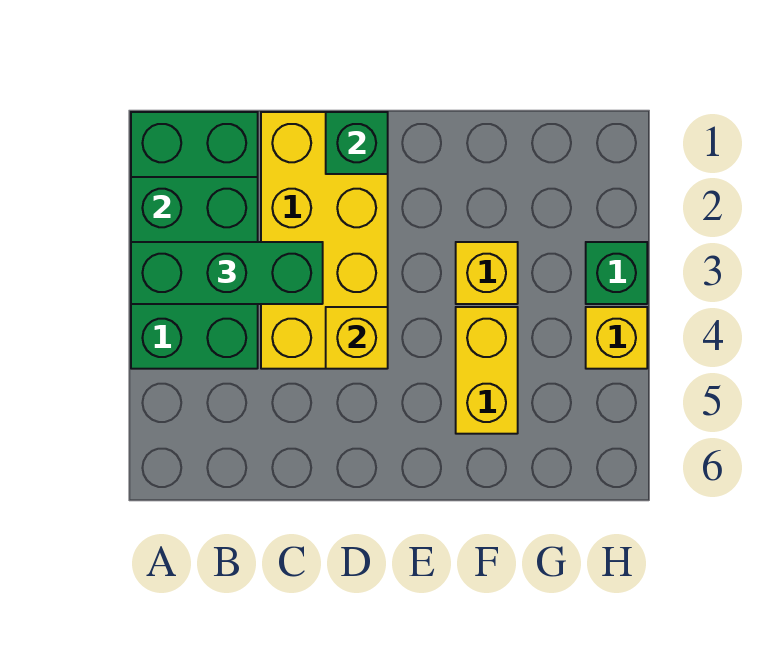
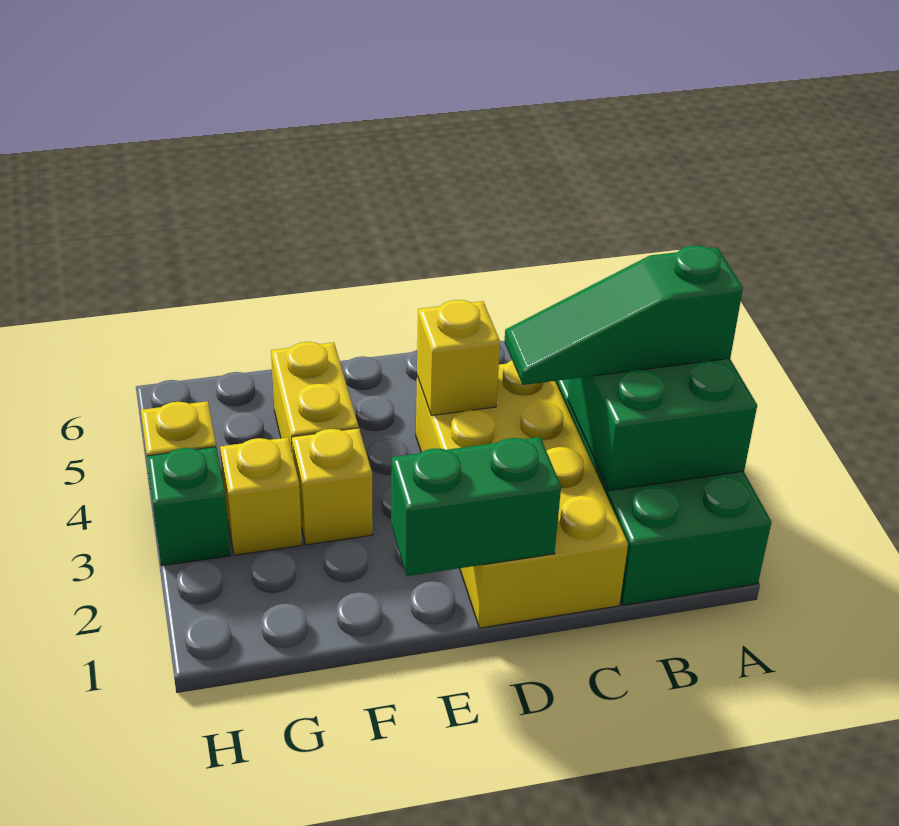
green brick A3:C3 level 3 -> green slope A3:C3 level 3 top A
green brick D1 level 2 -> green brick D1:E1 level 2
none -> yellow brick G3 level 1

